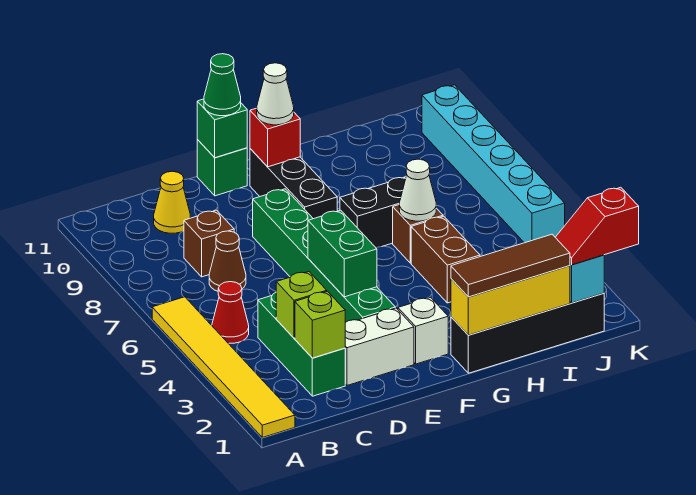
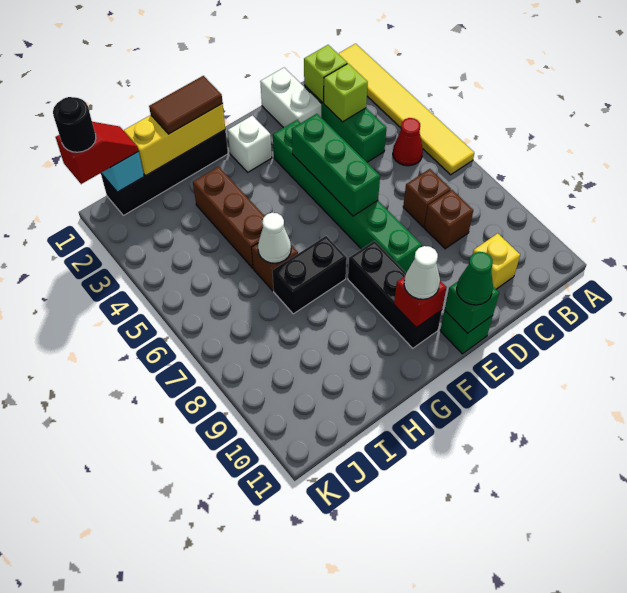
brown cone C7 level 1 -> brown brick C7 level 1
yellow cone C10 level 1 -> yellow brick C10 level 1
white brick D2:E2 level 1 -> white brick D1:D2 level 1
green brick E4:E5 level 2 -> green brick E4:E6 level 2
brown tile G1:I1 level 3 -> brown tile G1:H1 level 3
brown brick H4:H5 level 1 -> brown brick H3:H5 level 1
none -> black round brick K1 level 4
cyan brick K5:K10 level 1 -> none

